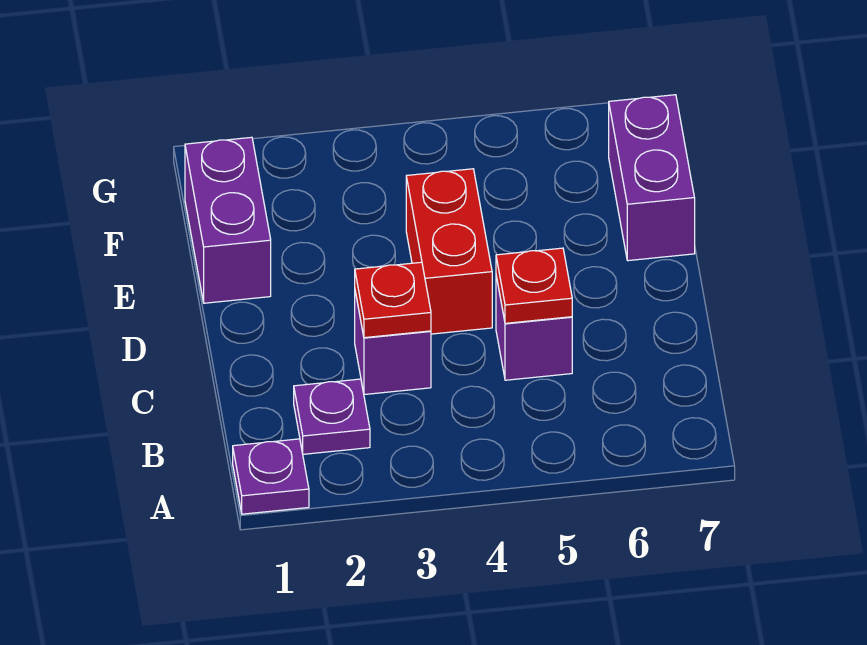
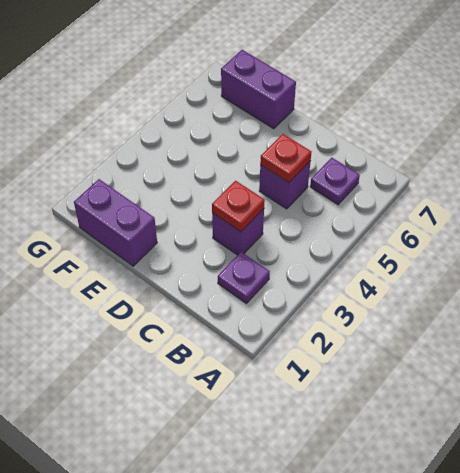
purple plate A1 level 1 -> purple plate B6 level 1
red brick D4:E4 level 1 -> none

